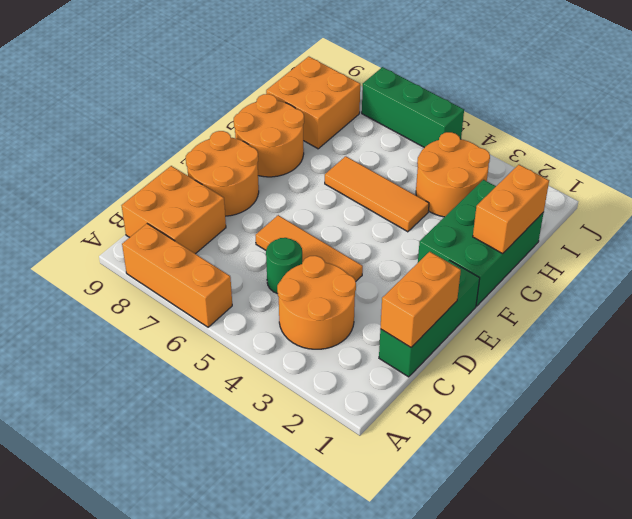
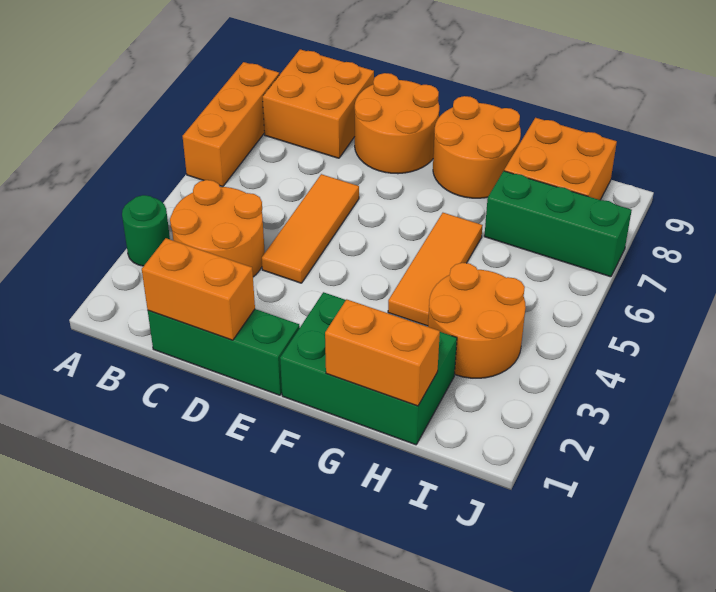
green round brick C5 level 1 -> green round brick A3 level 1
green brick J5:J7 level 1 -> green brick H7:J7 level 1

